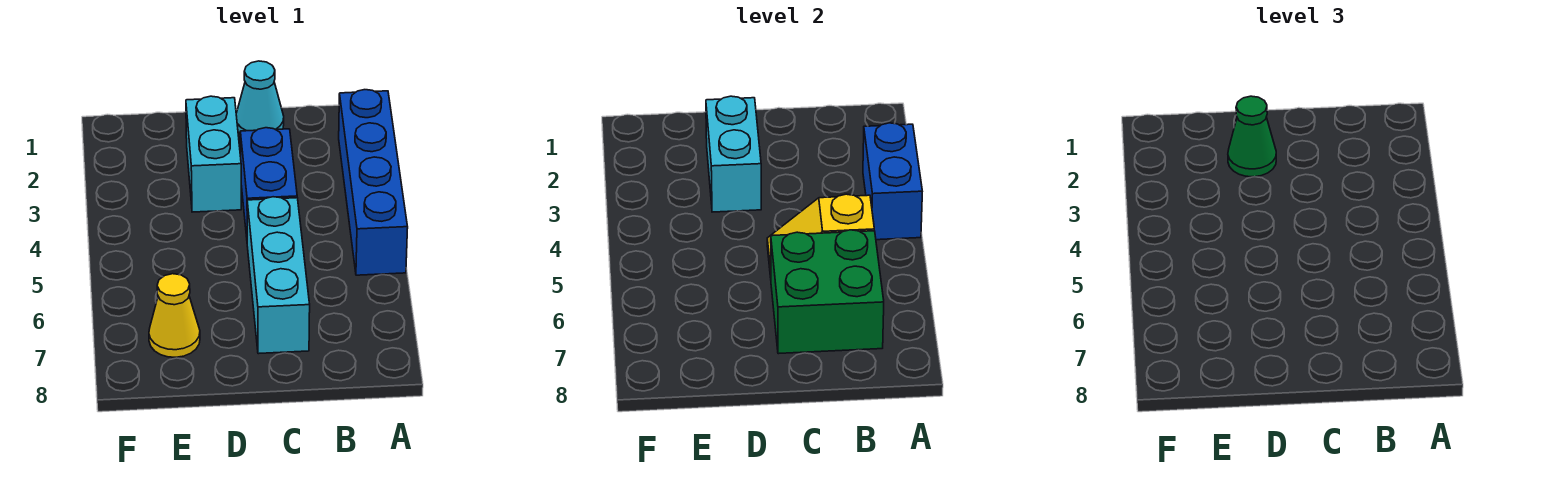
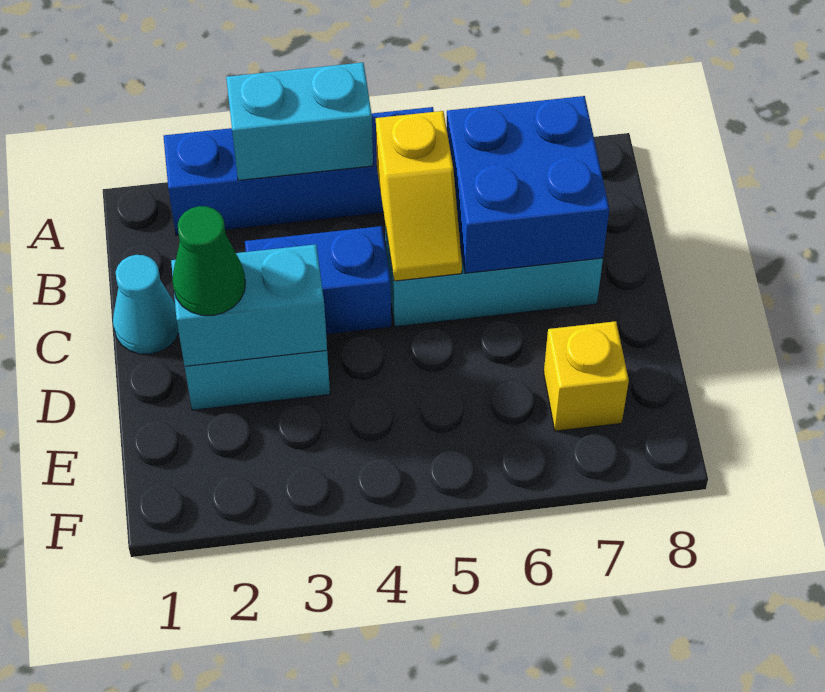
blue brick A3:A4 level 2 -> cyan brick A3:A4 level 2
green brick B6:C7 level 2 -> blue brick B6:C7 level 2
yellow cone E7 level 1 -> yellow brick E7 level 1

